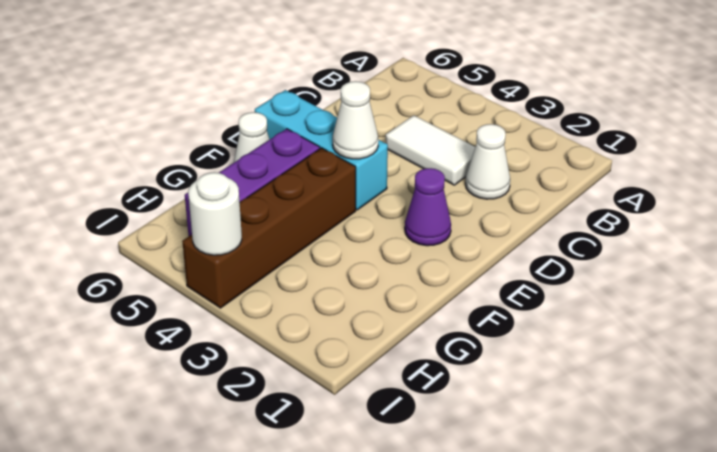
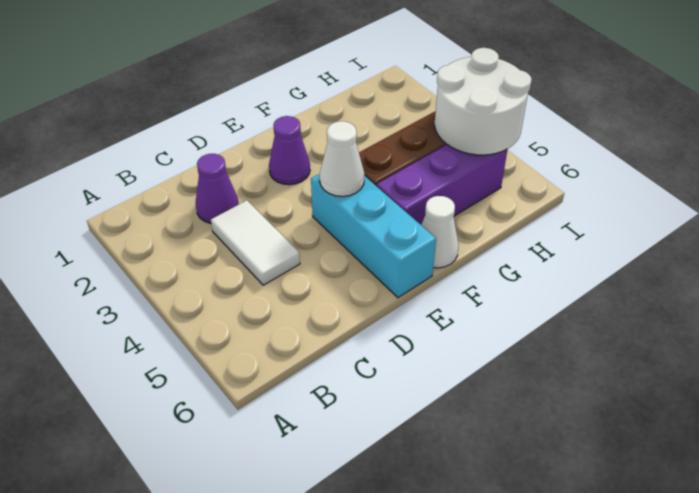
white cone C2 level 1 -> purple cone C2 level 1
white round brick I4 level 2 -> white round brick H4:I5 level 2

